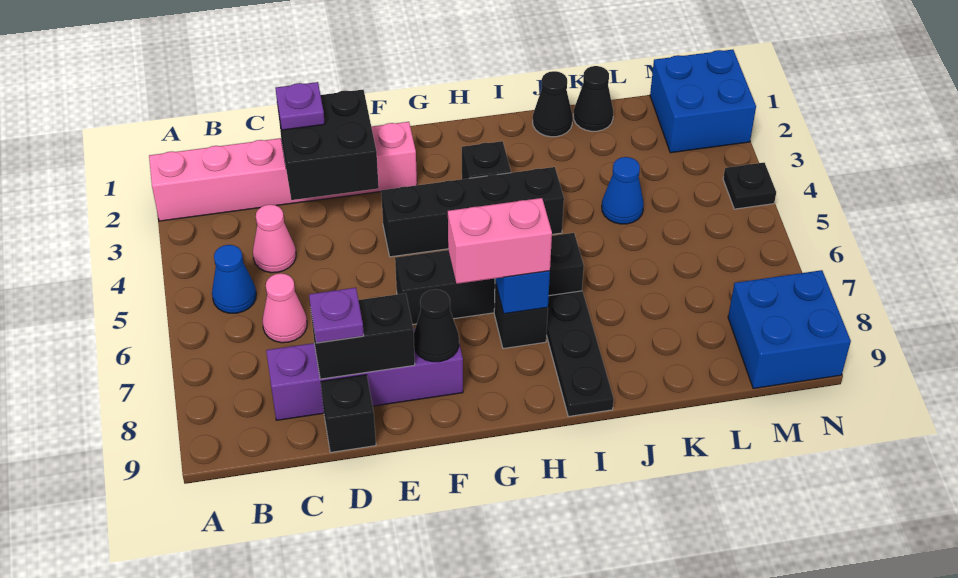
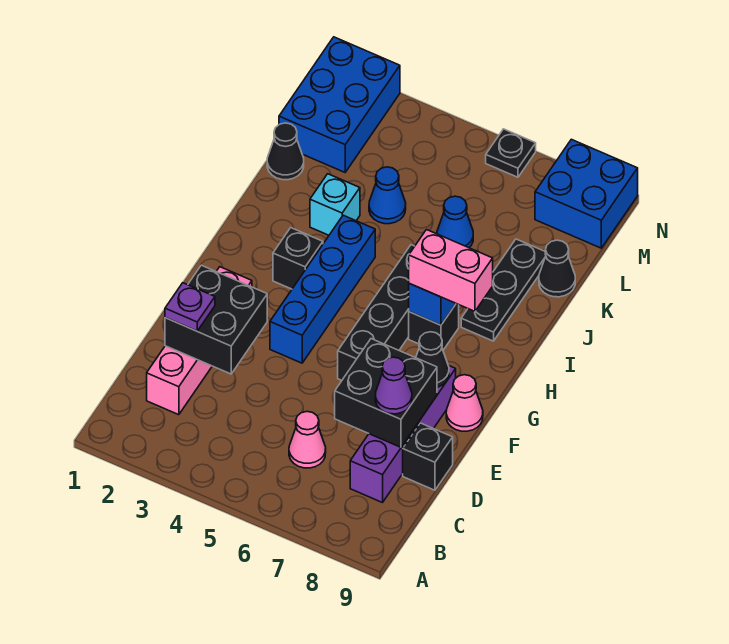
pink brick A2:F2 level 1 -> pink brick C2:F2 level 1
blue cone B5 level 1 -> blue cone K6 level 1
pink cone C4 level 1 -> pink cone F9 level 1
black brick D8:E8 level 2 -> black brick D7:E8 level 2
purple plate D8 level 3 -> purple cone D8 level 3
black brick F4:I4 level 1 -> blue brick F4:I4 level 1
pink brick G7:H7 level 3 -> pink brick H7:H8 level 3
black plate I7:I9 level 1 -> black plate I8:K8 level 1
black cone J1 level 1 -> black cone K9 level 1
none -> cyan brick J3 level 1
blue brick M1:N2 level 1 -> blue brick L1:N2 level 1
black plate N4 level 1 -> black plate N6 level 1

